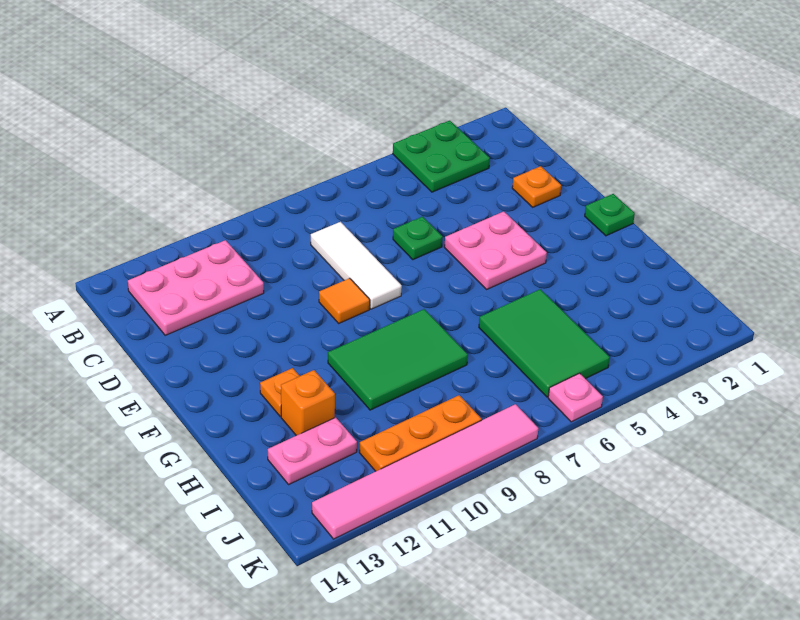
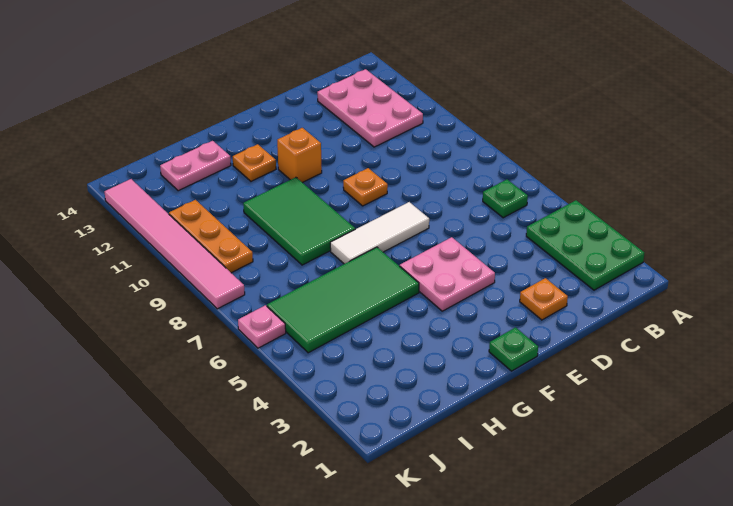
green plate A3:B4 level 1 -> green plate A2:B4 level 1
white tile C8:E8 level 1 -> white tile E7:G7 level 1
green plate D6 level 1 -> green plate B6 level 1
orange tile E9 level 1 -> orange plate E9 level 1
green tile H5:J6 level 1 -> green tile G5:J6 level 1
orange brick H12 level 1 -> orange brick F11 level 1
pink plate I12:I13 level 1 -> pink plate H13:I13 level 1

